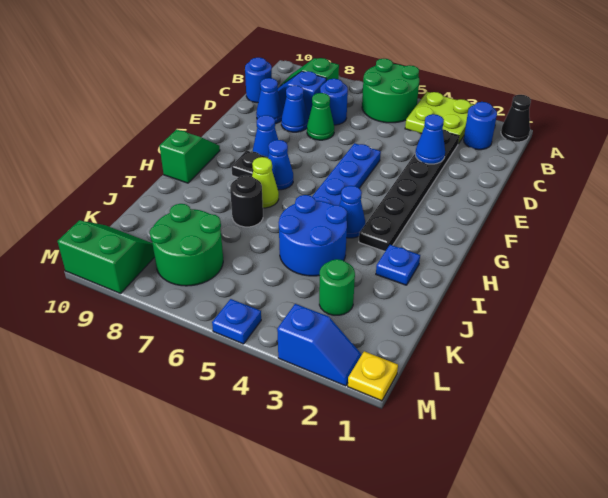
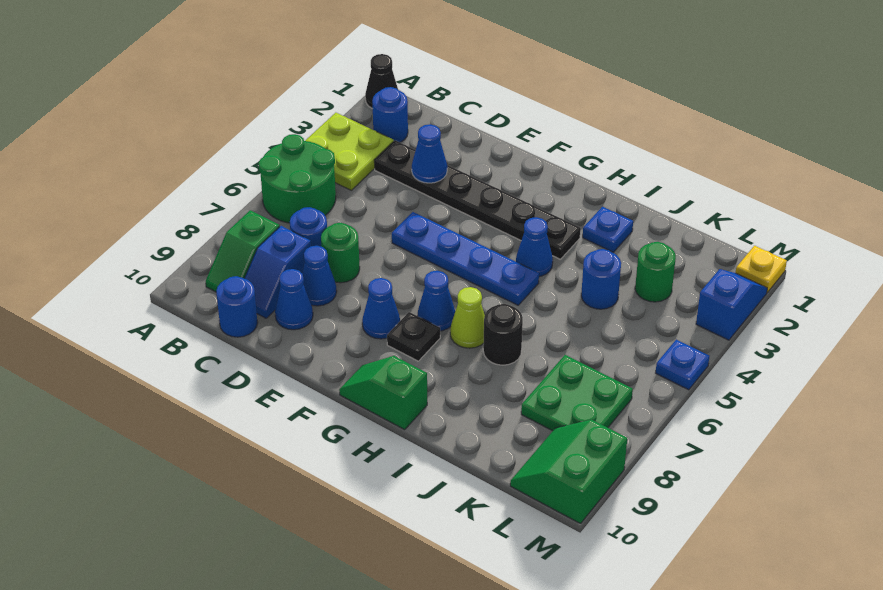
green cone D7 level 1 -> green round brick D7 level 1
blue round brick I4:J5 level 1 -> blue round brick J4 level 1
green round brick K7:L8 level 1 -> green plate K7:L8 level 1

